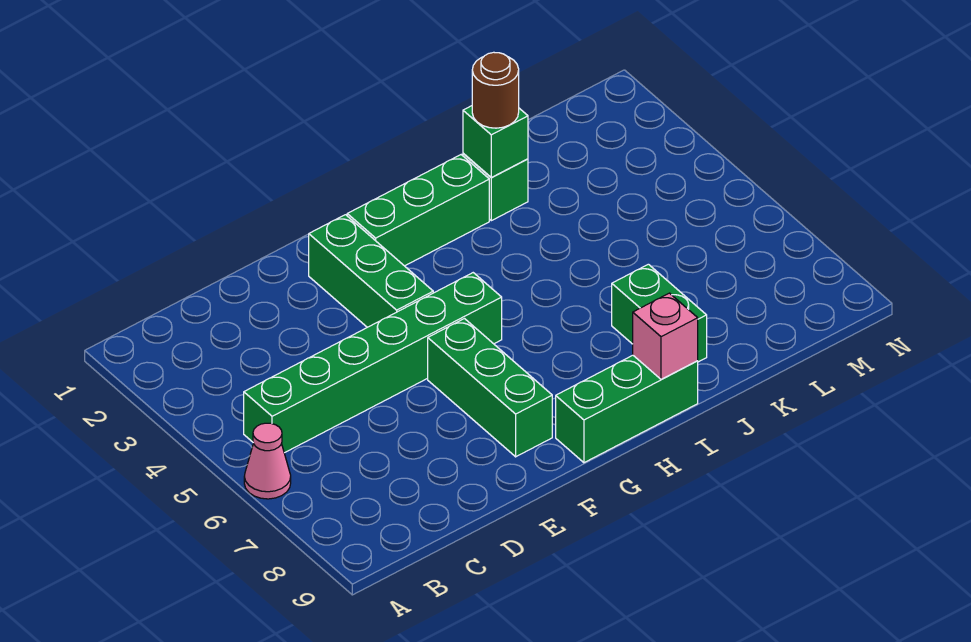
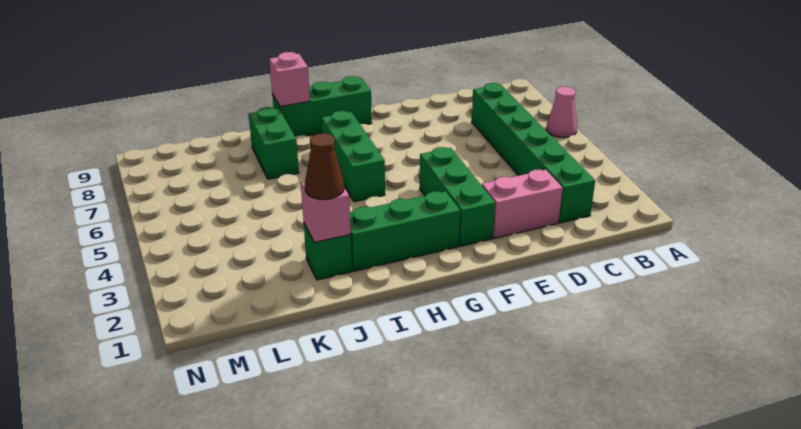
green brick B5:G5 level 1 -> green brick C2:C7 level 1
none -> pink brick D2:E2 level 1
green brick F6:F8 level 1 -> green brick H5:H7 level 1
green brick J2 level 2 -> pink brick J2 level 2
brown round brick J2 level 3 -> brown cone J2 level 3

